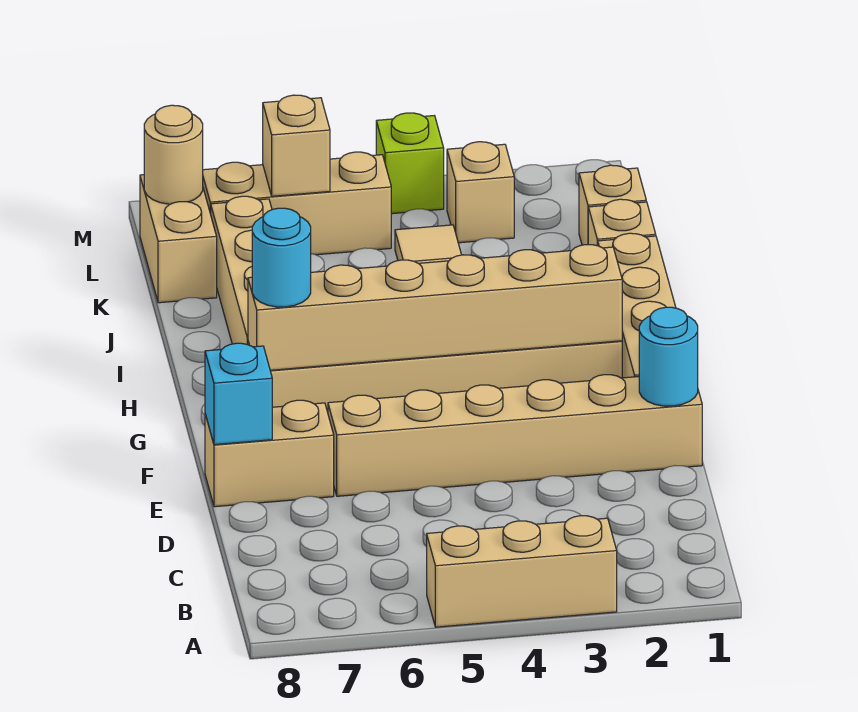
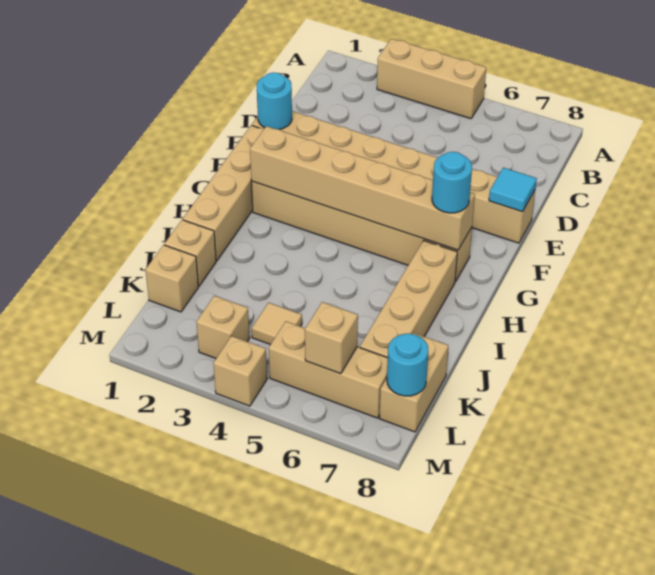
cyan brick E8 level 2 -> cyan tile E8 level 2
tan round brick L8 level 2 -> cyan round brick L8 level 2
lime brick M4 level 1 -> tan brick M4 level 1

